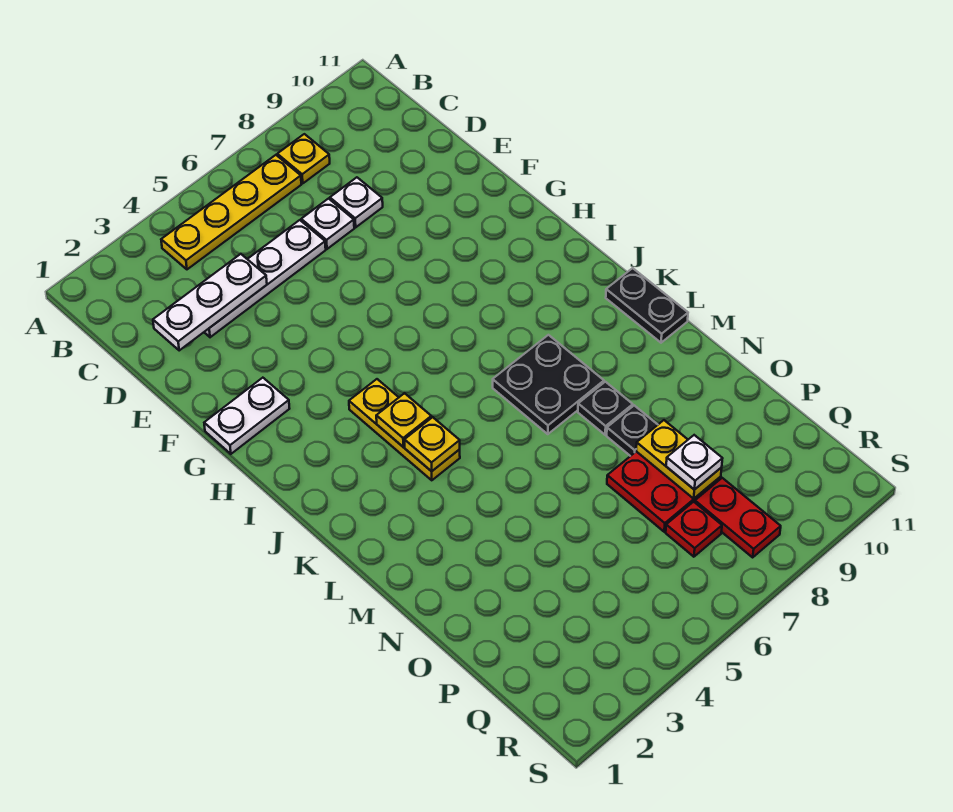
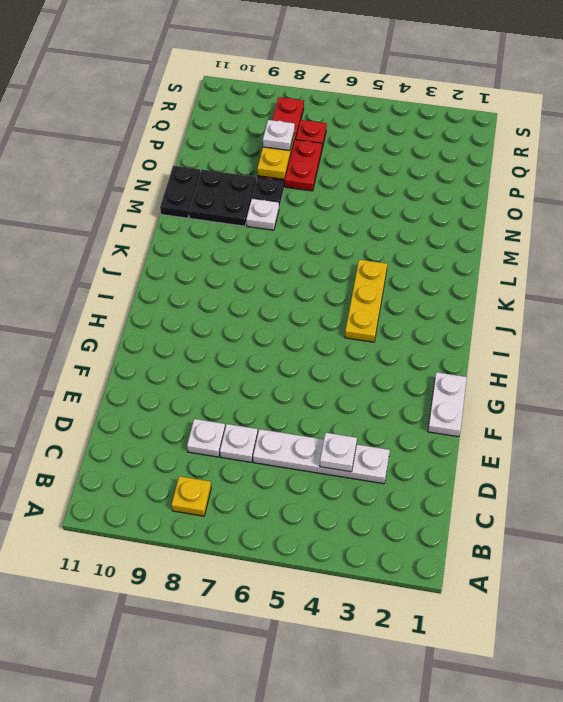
yellow plate B4:B7 level 1 -> none
white plate D2:D4 level 2 -> white plate D4 level 2
white plate G1:G2 level 1 -> white plate F1:G1 level 1
yellow plate J4 level 2 -> none
yellow plate K4 level 2 -> none
black plate K7:L8 level 1 -> black plate M9:N10 level 1
black plate K11:L11 level 1 -> black plate M11:N11 level 1
black plate M8 level 1 -> white plate M8 level 1

